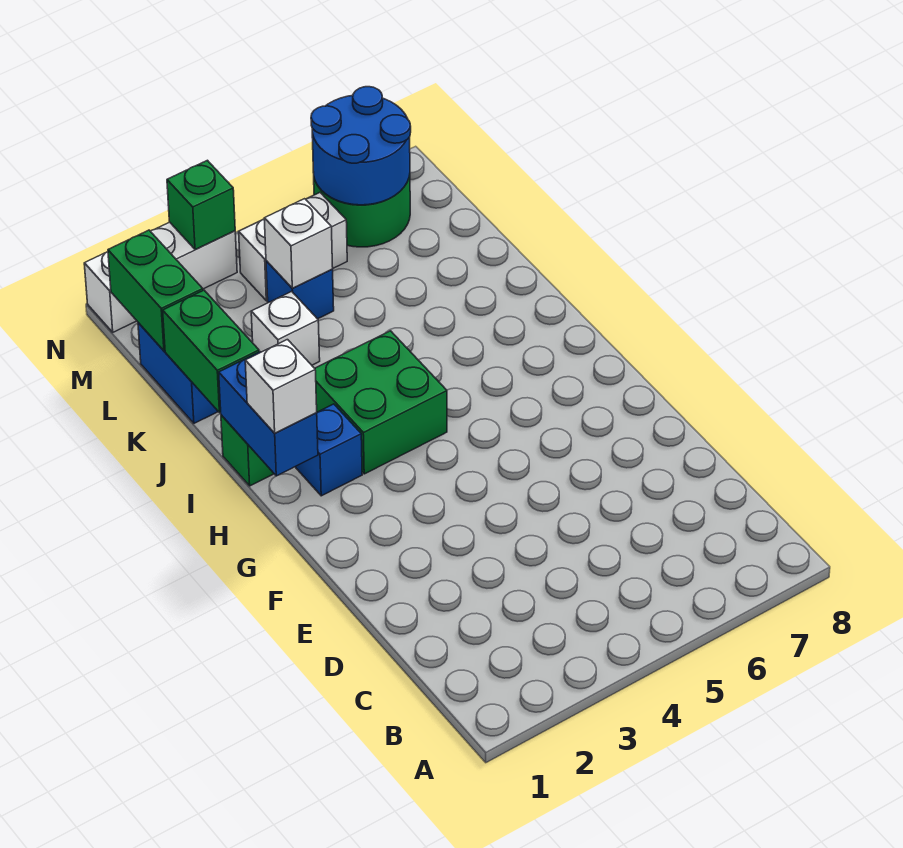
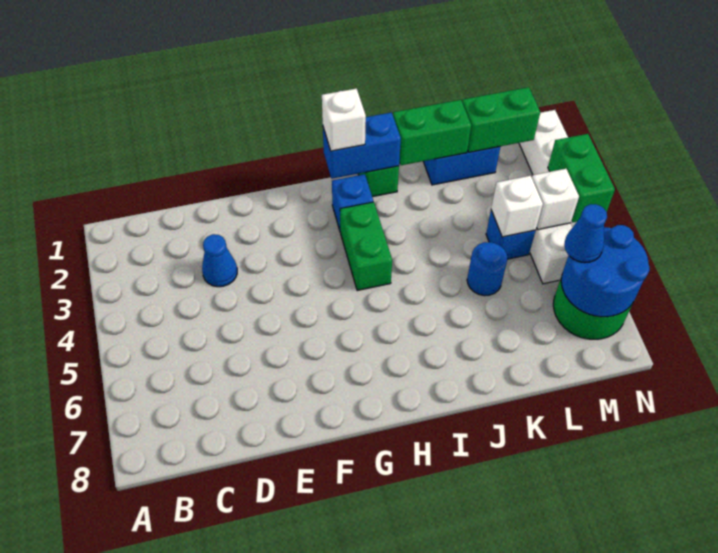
none -> blue cone D3 level 1
green brick H3:I4 level 1 -> green brick H3:H4 level 1
white brick K3 level 1 -> white brick M4 level 2
none -> blue round brick K5 level 1
none -> blue cone M6 level 3
green brick N3 level 2 -> green brick N3:N4 level 2

